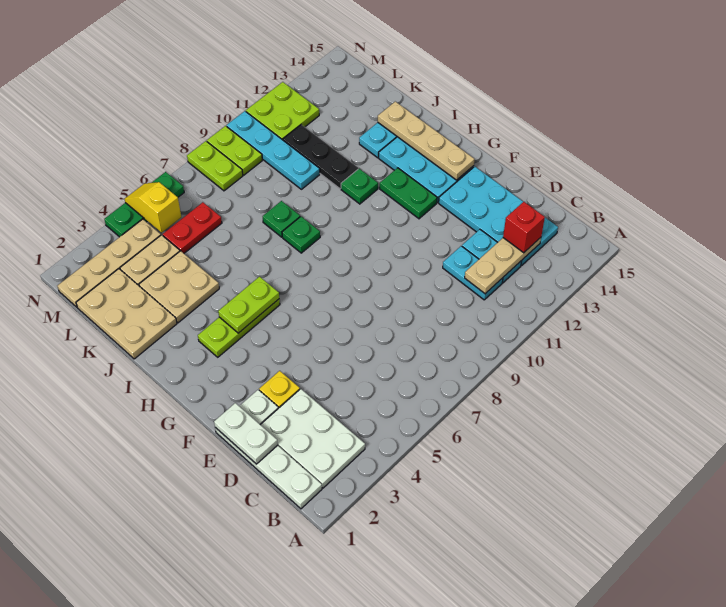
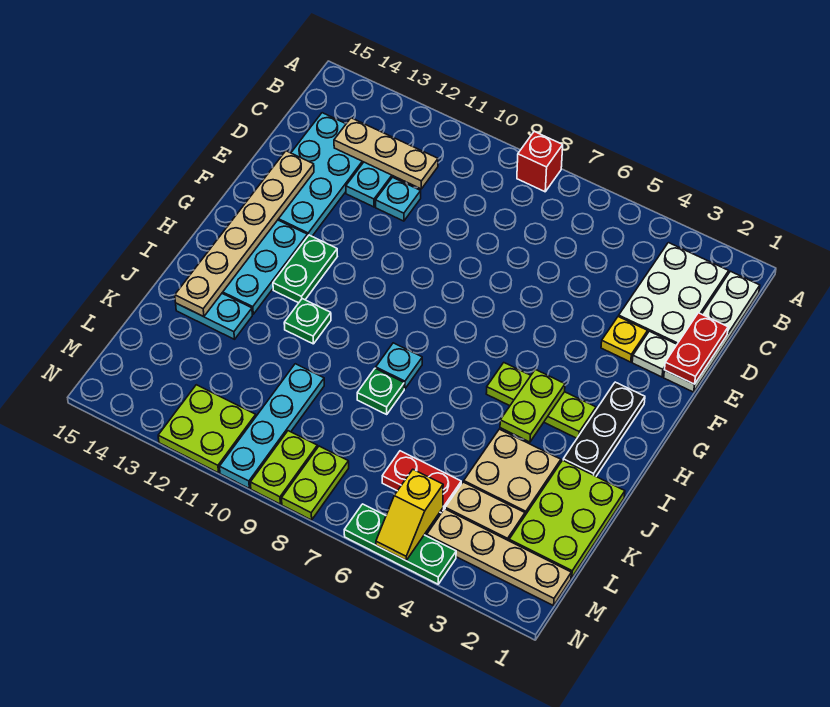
cyan plate C11:D11 level 1 -> cyan plate D11 level 1
red brick C13 level 3 -> red brick A8 level 1
white plate D1:E1 level 2 -> red plate D1:E1 level 2
tan plate G14:J14 level 2 -> tan plate E14:J14 level 2
lime plate H4:H5 level 2 -> lime plate H4:I4 level 2
green plate I8 level 1 -> cyan plate I8 level 1
tan plate J1:L2 level 1 -> lime plate J1:L2 level 1
black plate J11:L11 level 1 -> black plate G2:I2 level 1

